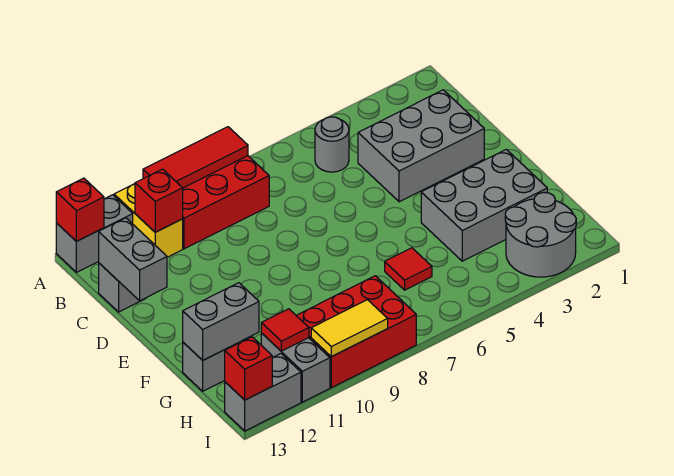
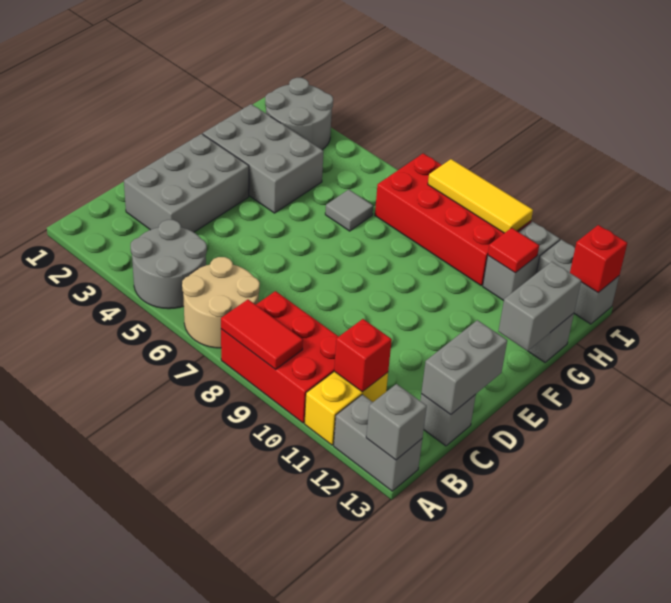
none -> tan round brick A6:B7 level 1
red tile A8:A10 level 2 -> red tile A8:A9 level 2
red brick A13 level 2 -> grey brick A13 level 2
grey round brick B5 level 1 -> grey round brick A4:B5 level 1
grey brick C2:D4 level 1 -> grey brick C2:E3 level 1
red tile G6 level 1 -> grey tile G6 level 1
grey brick G12:G13 level 2 -> grey brick F13:G13 level 2
red brick H8:I10 level 1 -> red brick H7:I10 level 1
yellow tile I9:I10 level 2 -> yellow tile I8:I10 level 2

